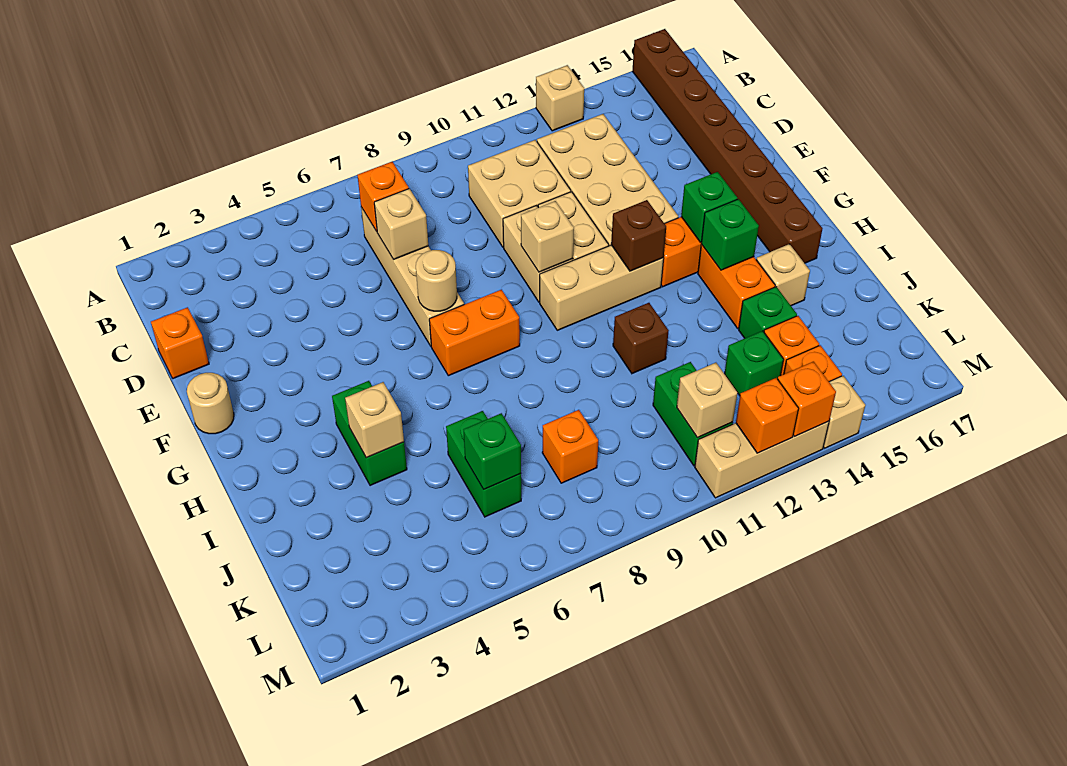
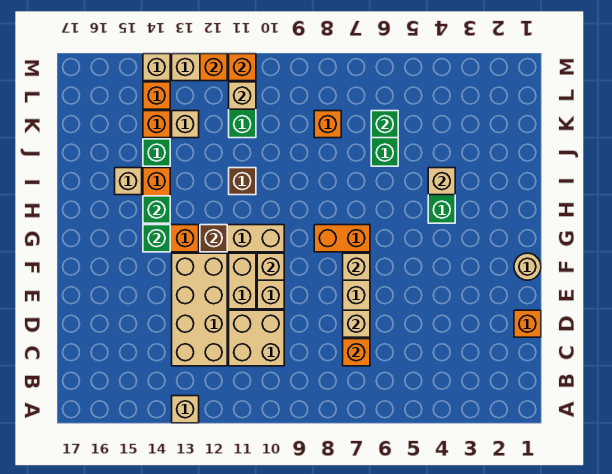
brown brick A16:H16 level 1 -> none
tan round brick F7 level 2 -> tan brick F7 level 2
green brick K13 level 1 -> tan brick K13 level 1
orange brick M13 level 2 -> orange brick M11 level 2

